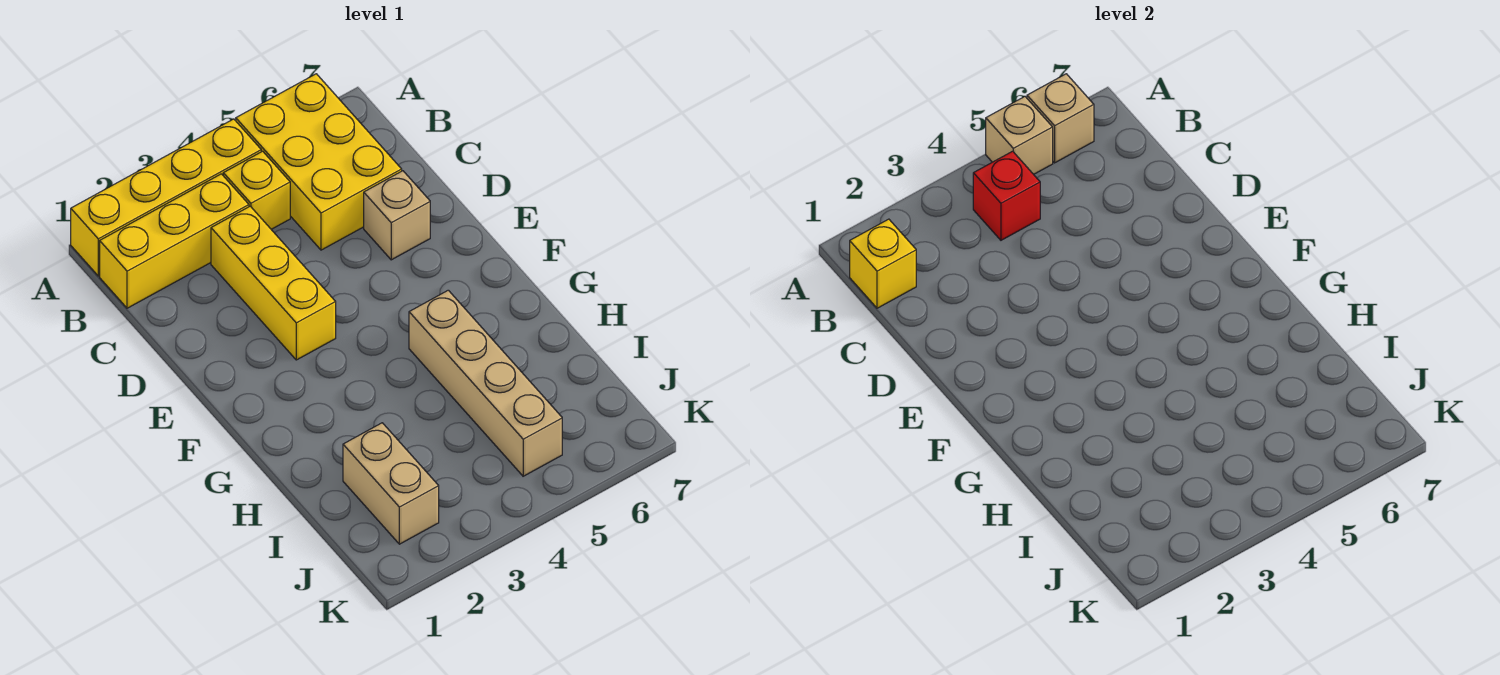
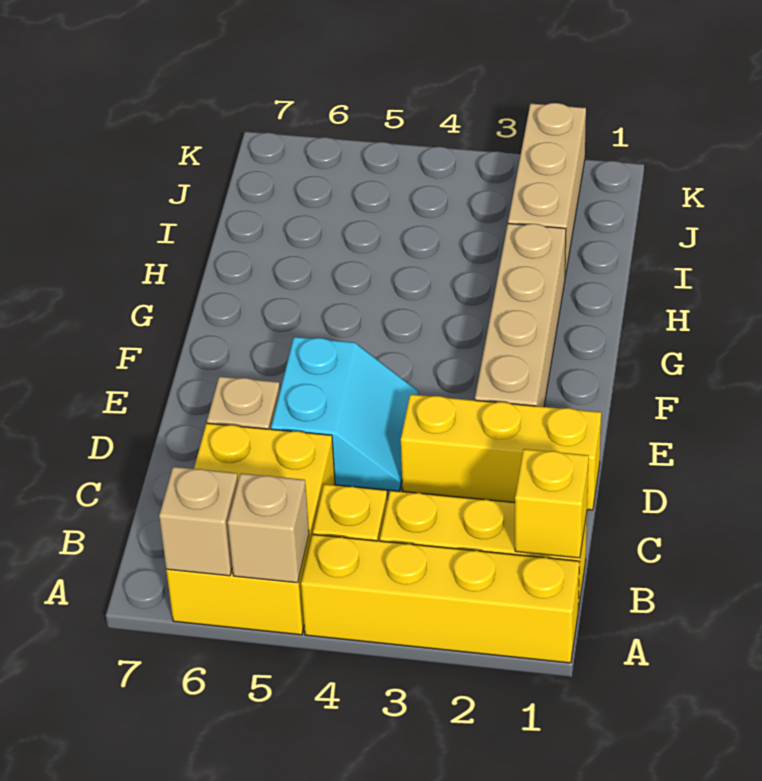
red brick B4 level 2 -> none
yellow brick C3:E3 level 1 -> yellow brick D1:D3 level 1
none -> cyan slope D4:E5 level 1 top 5
tan brick G5:J5 level 1 -> tan brick E2:H2 level 1
tan brick I2:J2 level 1 -> tan brick I2:K2 level 1

